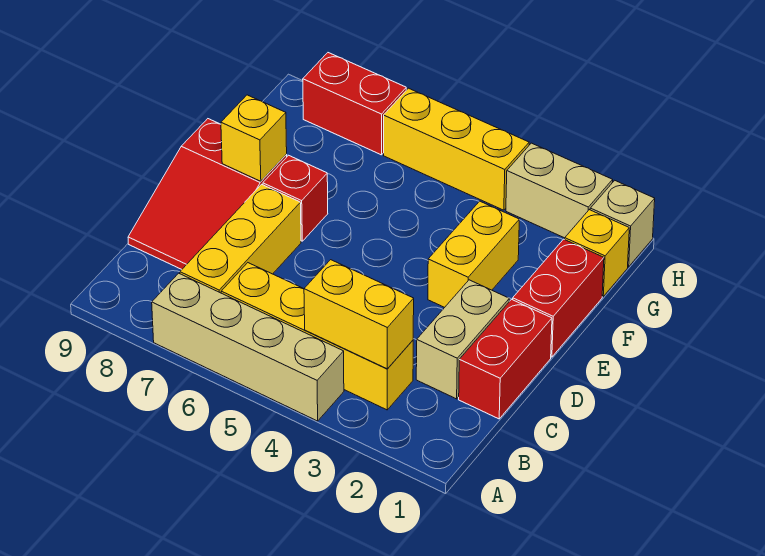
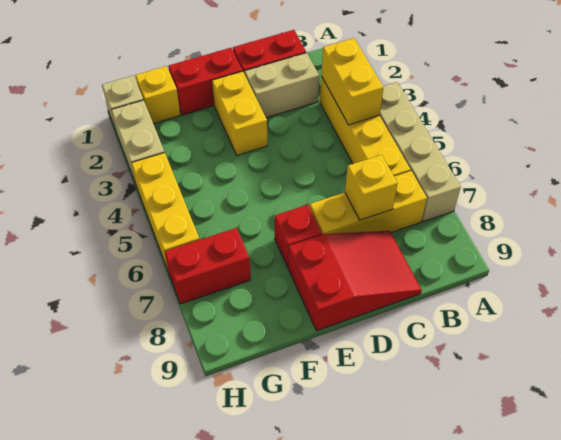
yellow brick E3:F3 level 1 -> yellow brick E2:E3 level 1
yellow brick E8 level 2 -> yellow brick C7 level 2
red brick H7:H8 level 1 -> red brick G7:H7 level 1

